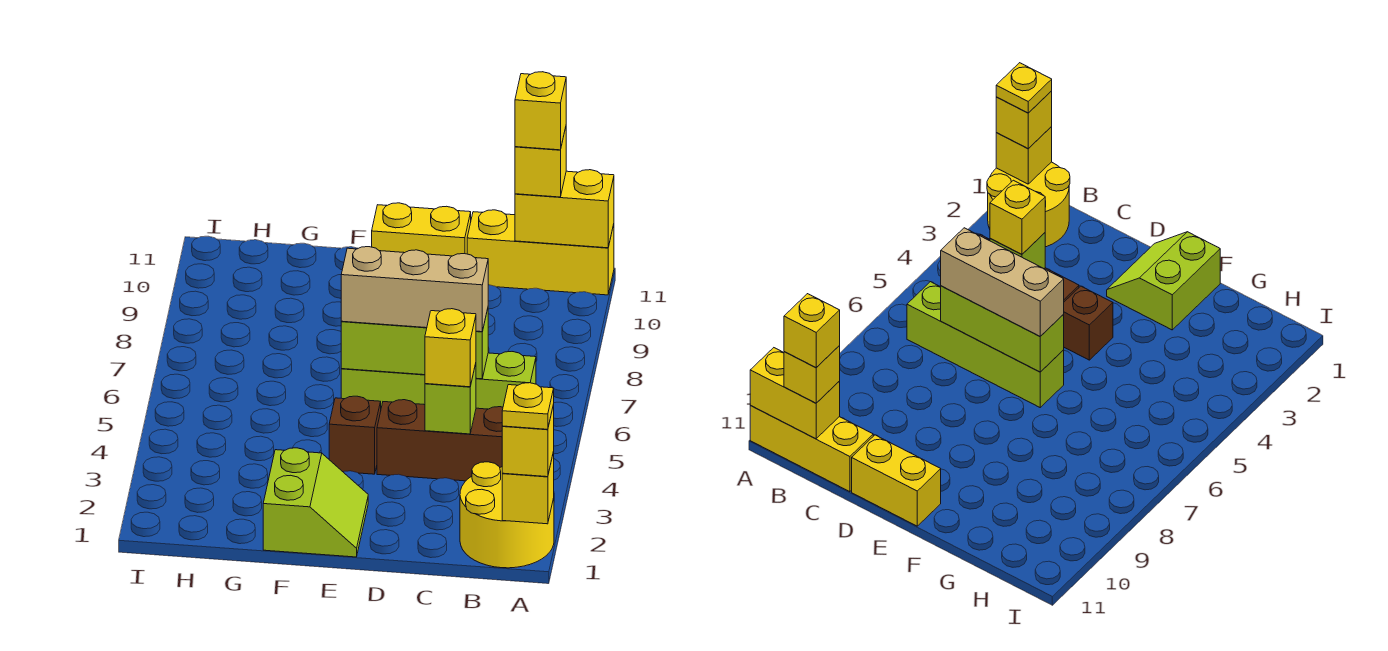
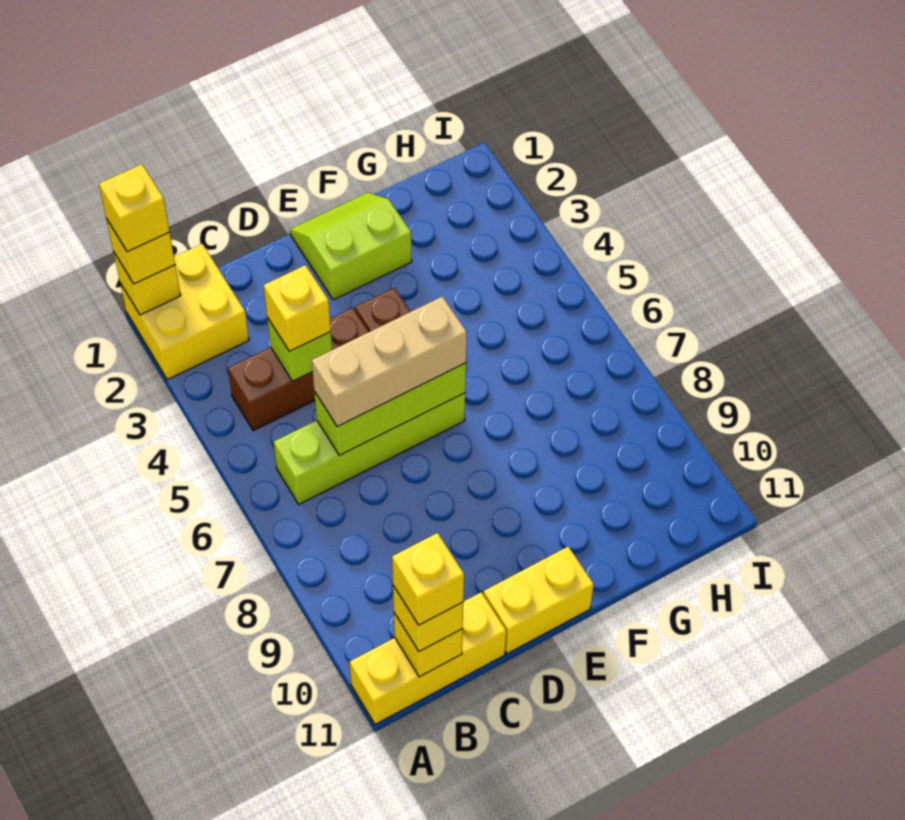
yellow round brick A1:B2 level 1 -> yellow brick A1:B2 level 1
yellow plate A1 level 4 -> yellow brick A1 level 4
yellow brick A11:B11 level 2 -> yellow brick B11 level 2
lime slope E1:F2 level 1 top F -> lime slope E1:F2 level 1 top 2

